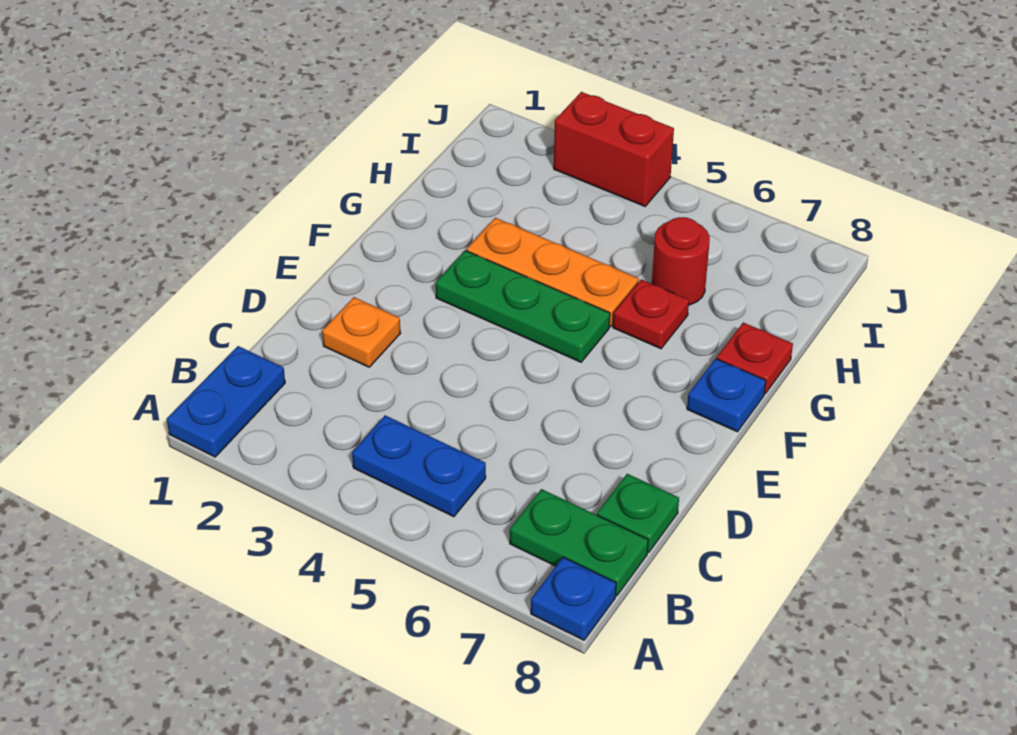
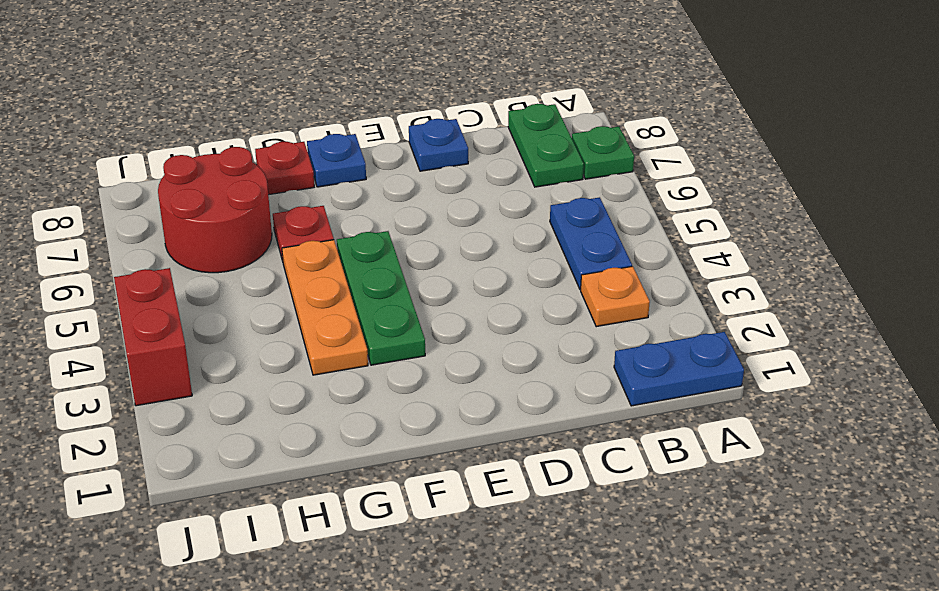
blue plate A8 level 1 -> blue plate D8 level 1
green plate C8 level 1 -> green plate A7 level 1
orange plate D2 level 1 -> orange plate B3 level 1
red round brick H6 level 1 -> red round brick H6:I7 level 1

